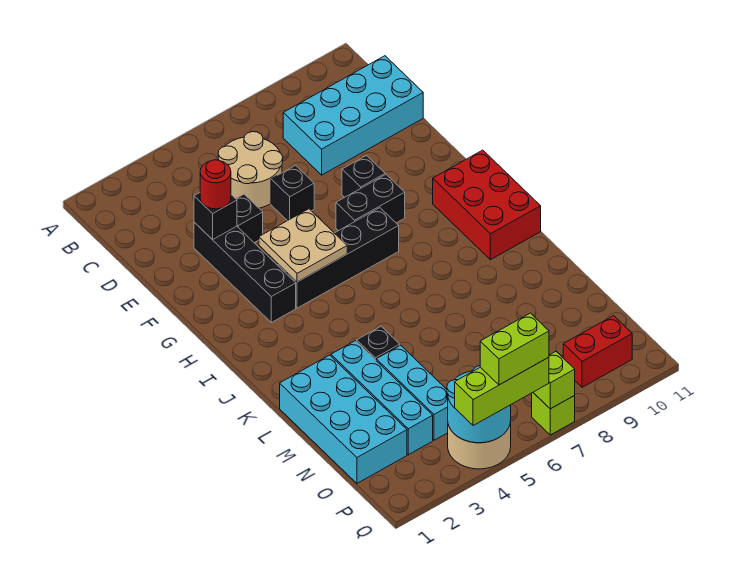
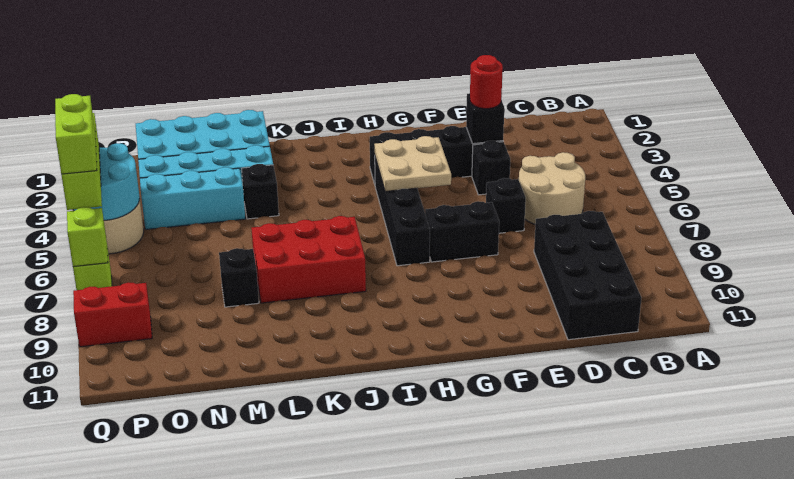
cyan brick C8:D11 level 1 -> black brick C8:D11 level 1
black brick F8 level 1 -> black brick M8 level 1
black brick G7:G8 level 1 -> black brick F7:G7 level 1
red brick H10:J11 level 1 -> red brick J7:L8 level 1
red brick P9:P10 level 1 -> red brick P9:Q9 level 1

